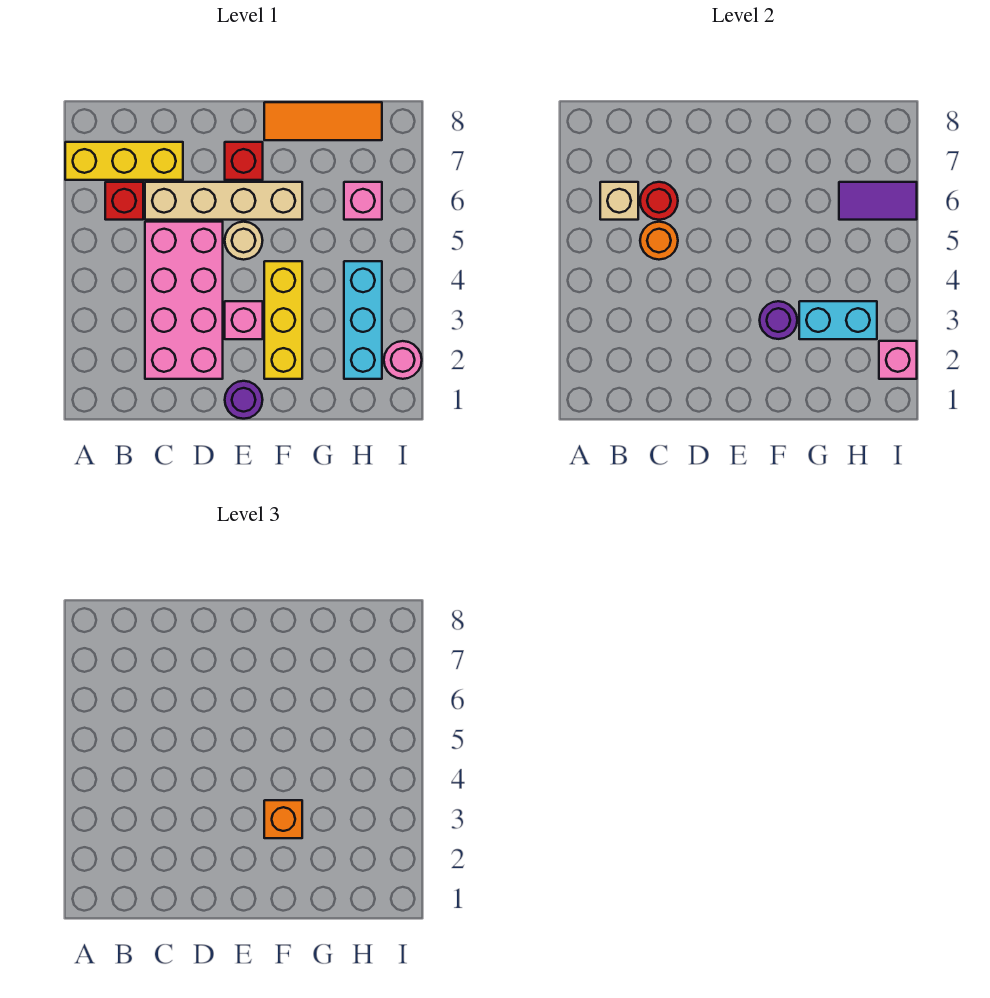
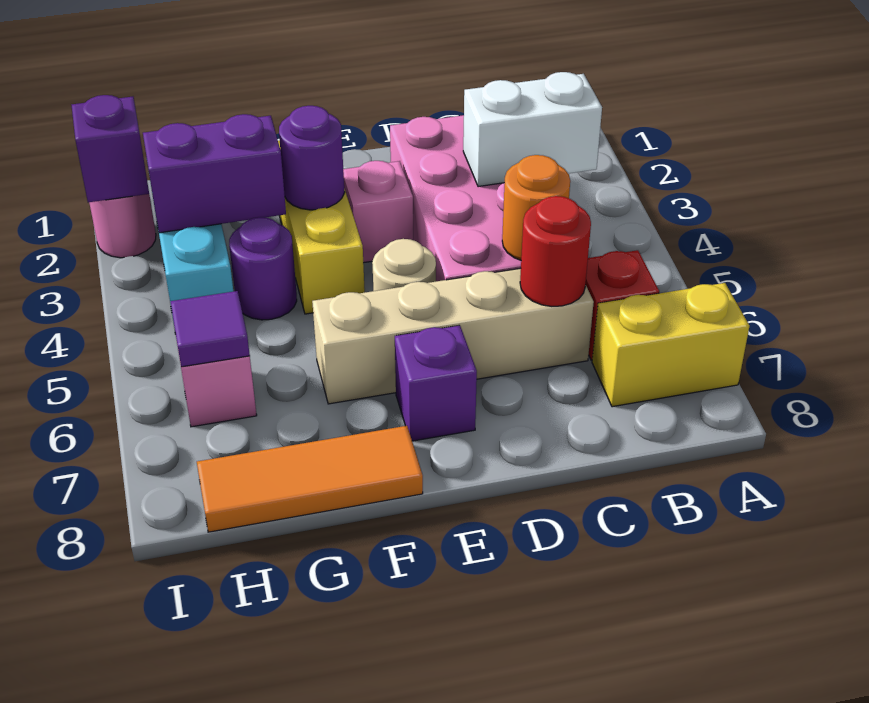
yellow brick A7:C7 level 1 -> yellow brick A7:B7 level 1
none -> white brick B3:C3 level 2
tan brick B6 level 2 -> none
purple round brick E1 level 1 -> purple round brick G4 level 1
red brick E7 level 1 -> purple brick E7 level 1
orange brick F3 level 3 -> none
cyan brick G3:H3 level 2 -> purple brick G3:H3 level 2
purple tile H6:I6 level 2 -> purple tile H6 level 2
pink brick I2 level 2 -> purple brick I2 level 2

